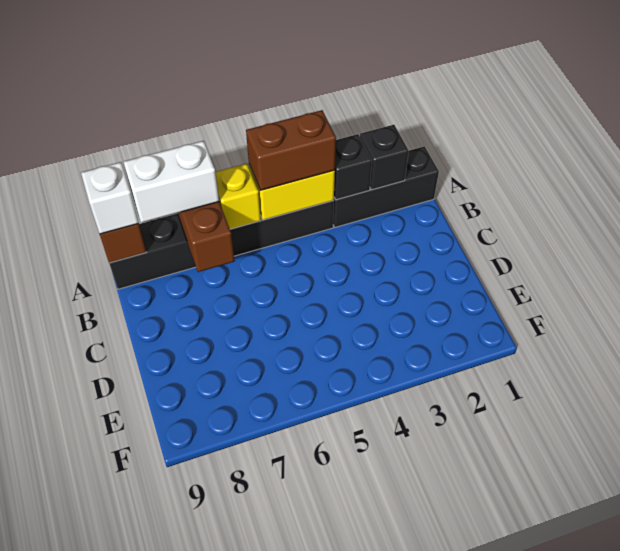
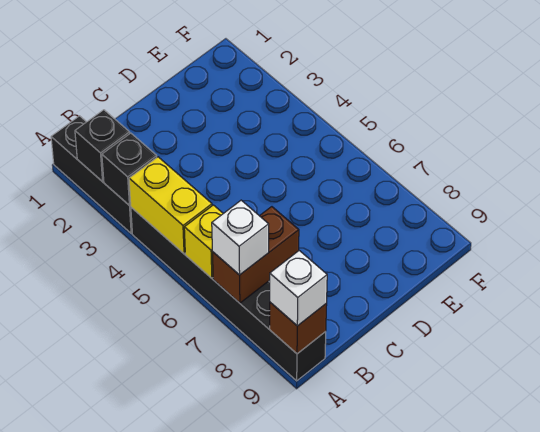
brown brick A4:A5 level 3 -> none
white brick A7:A8 level 3 -> white brick A7 level 3

